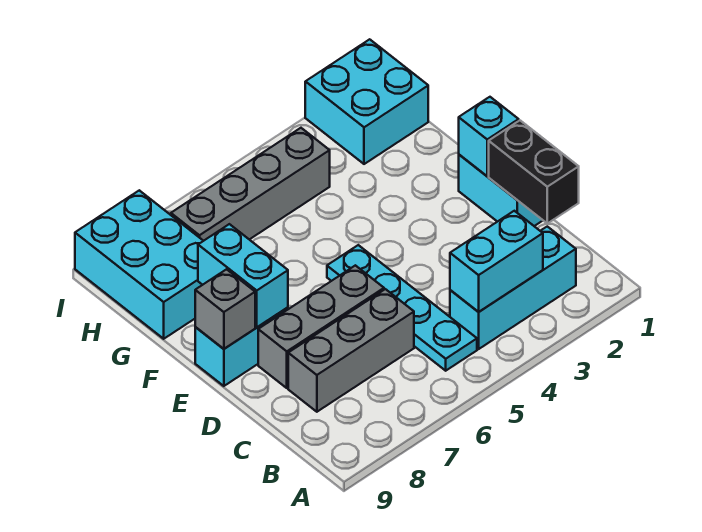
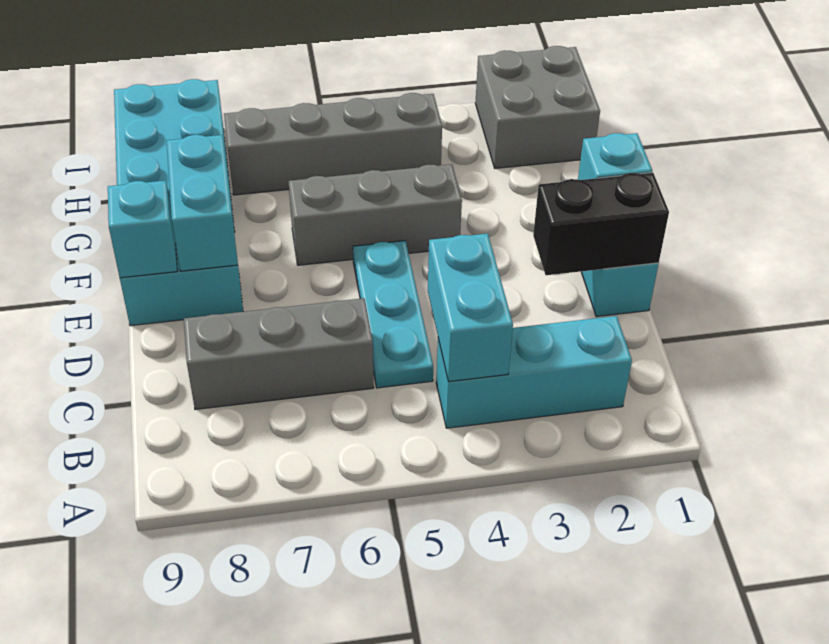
cyan brick B3:B4 level 2 -> cyan brick B4:C4 level 2
cyan plate B5:E5 level 1 -> cyan plate C5:E5 level 1
black brick C1:D1 level 2 -> black brick D1:D2 level 2
grey brick D6:D8 level 1 -> grey brick F4:F6 level 1
grey brick E9 level 2 -> cyan brick E9 level 2
cyan brick H1:I2 level 1 -> grey brick H1:I2 level 1

